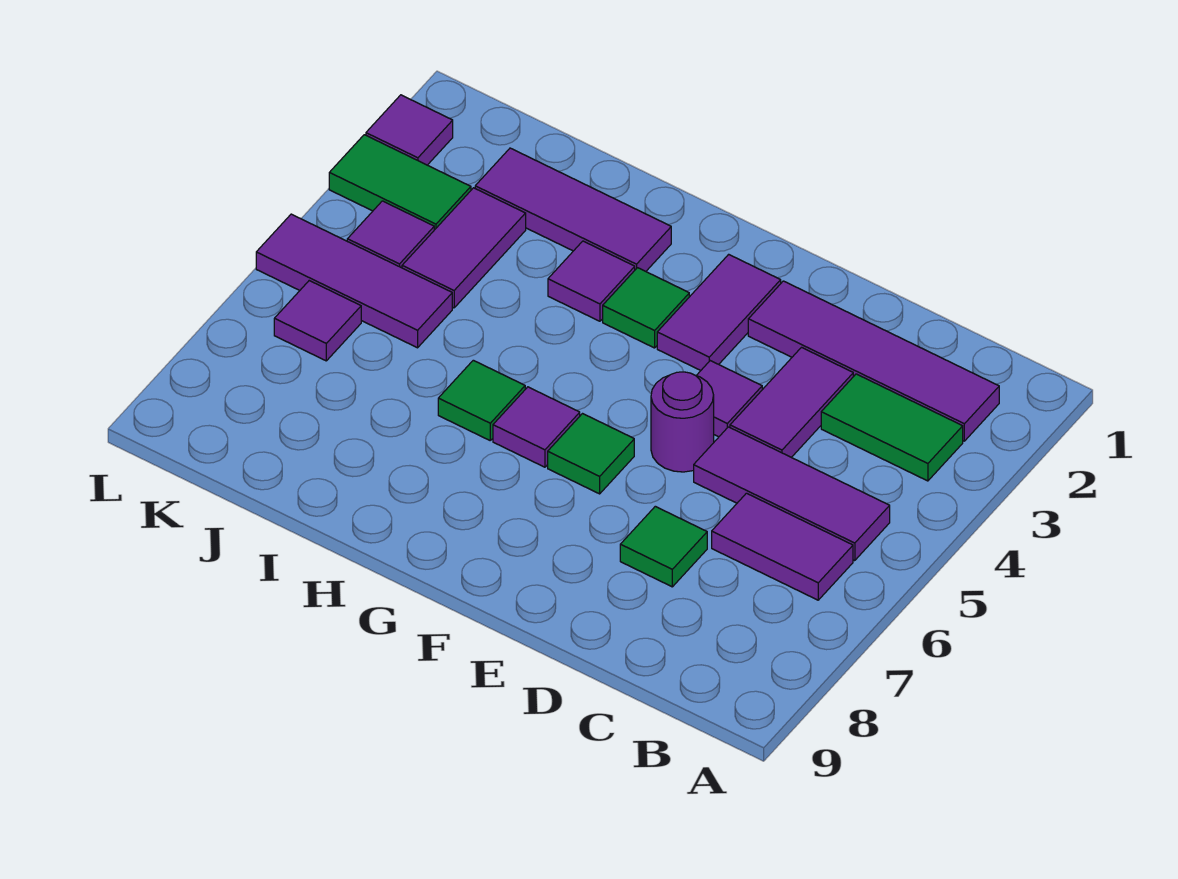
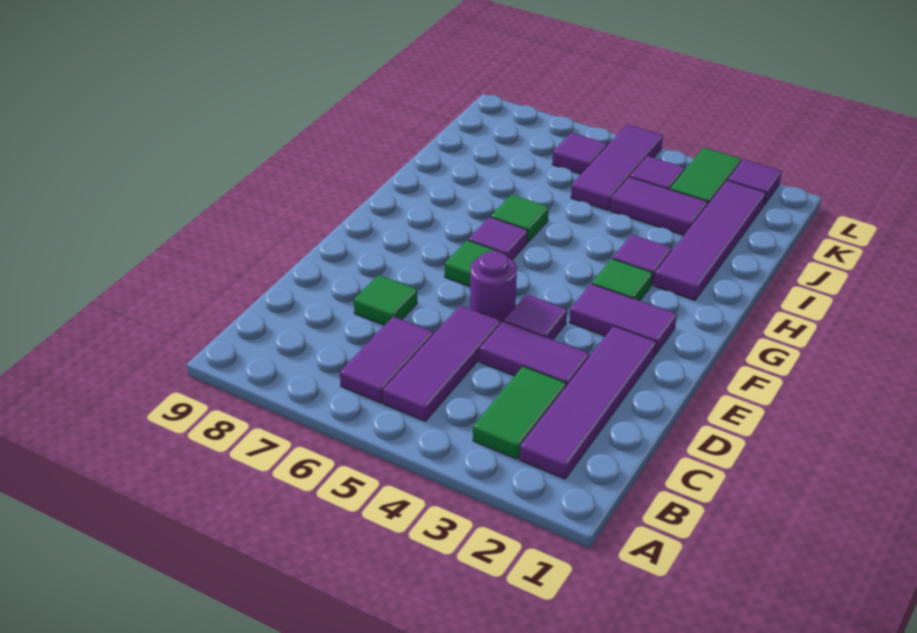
purple tile H2:J2 level 1 -> purple tile H2:K2 level 1

